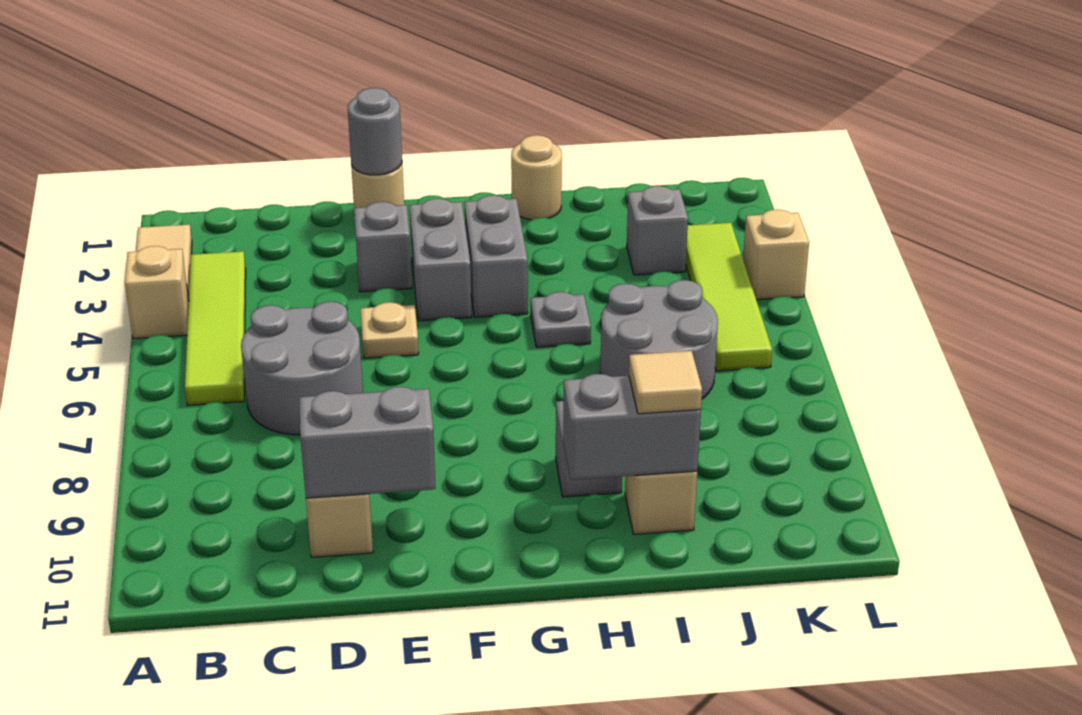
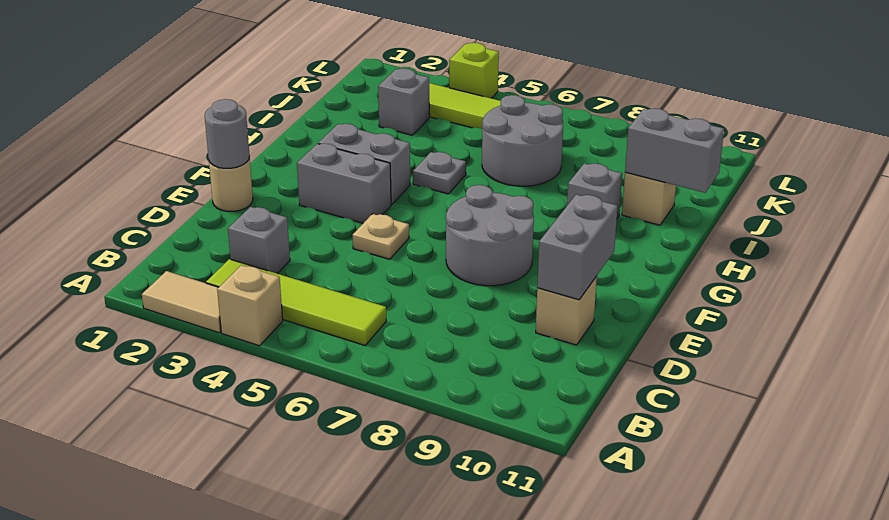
grey round brick C6:D7 level 1 -> grey round brick E7:F8 level 1
grey brick E3 level 1 -> grey brick C3 level 1
tan round brick H1 level 1 -> none
grey brick H10:I10 level 2 -> grey brick I10:I11 level 2
tan tile I10 level 3 -> none
tan brick L4 level 1 -> lime brick L4 level 1

